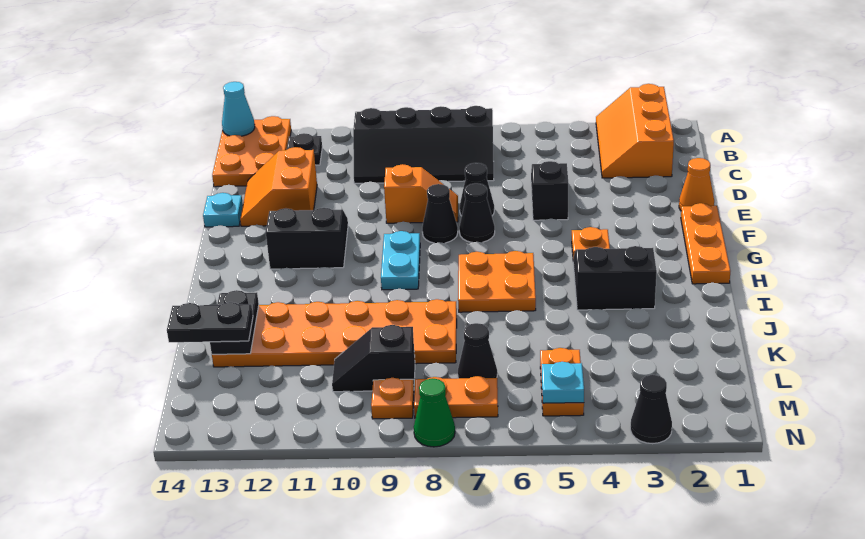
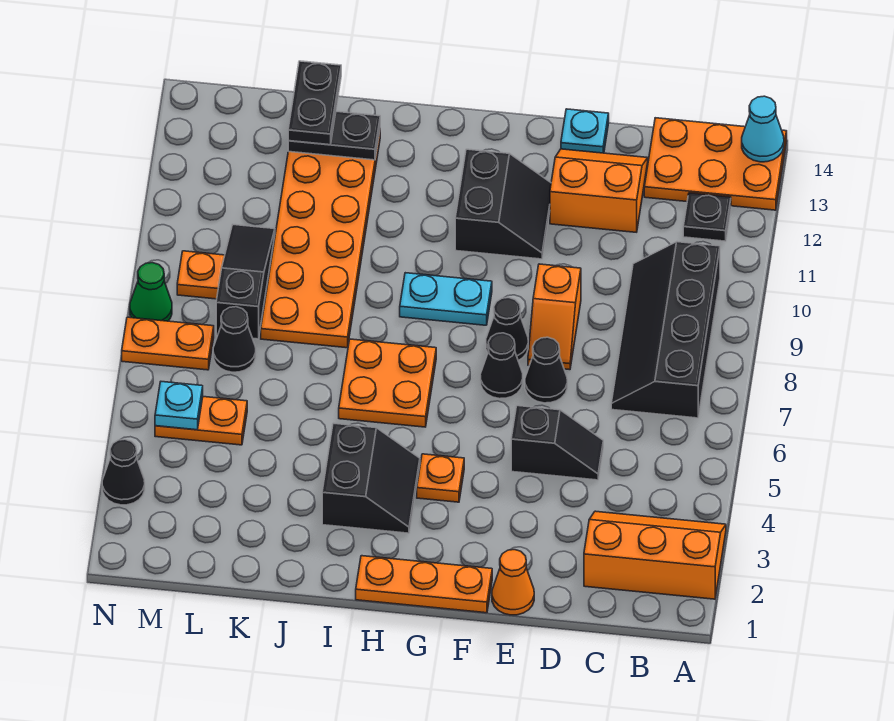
black slope L9:L10 level 1 top 9 -> black slope L8:L10 level 1 top 8
orange plate M7:M8 level 1 -> orange plate M7:N7 level 1

